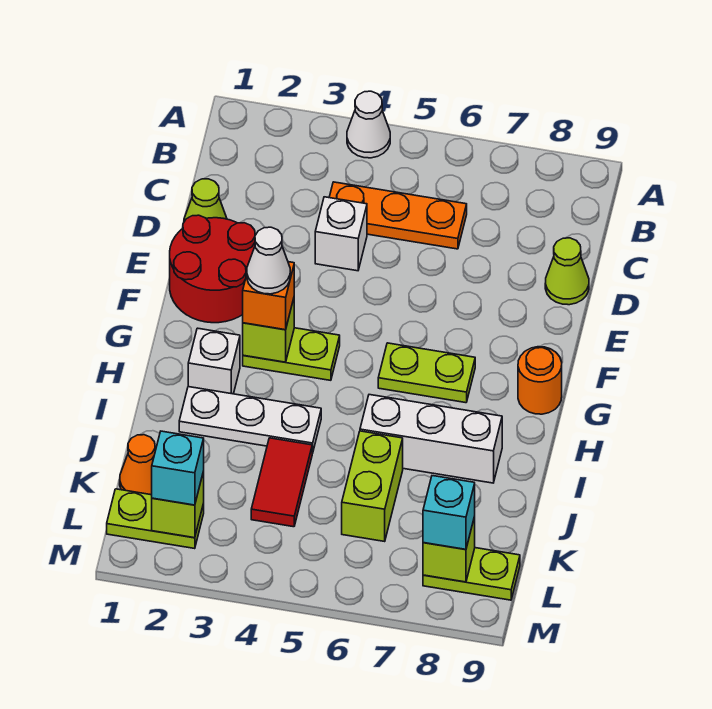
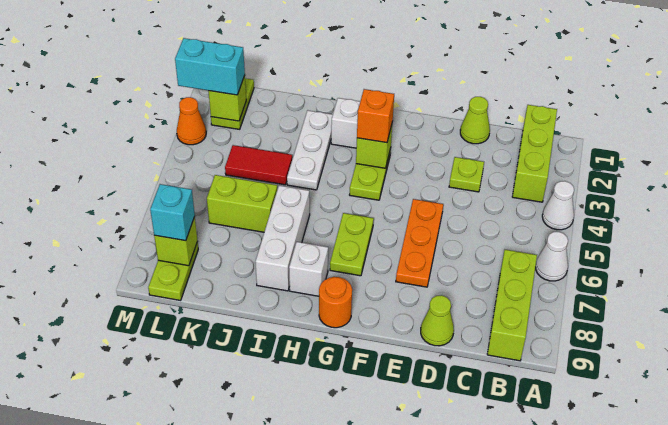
none -> lime brick B1:B3 level 1
none -> lime brick B7:B9 level 1
orange plate C4:C6 level 1 -> orange plate E5:E7 level 1
none -> lime plate D3 level 1
white brick D4 level 1 -> white brick H8 level 1
red round brick E1:F2 level 1 -> none
white cone G3 level 4 -> white cone A6 level 1
orange cone K1 level 1 -> orange cone M3 level 1
cyan brick L2 level 3 -> cyan brick L2:M2 level 3

